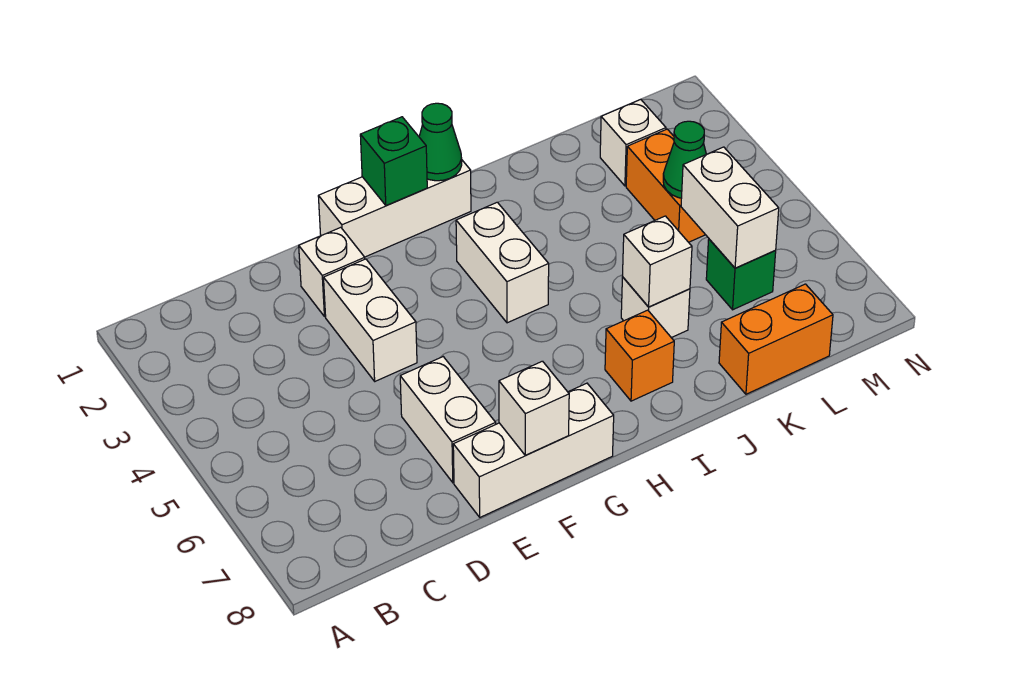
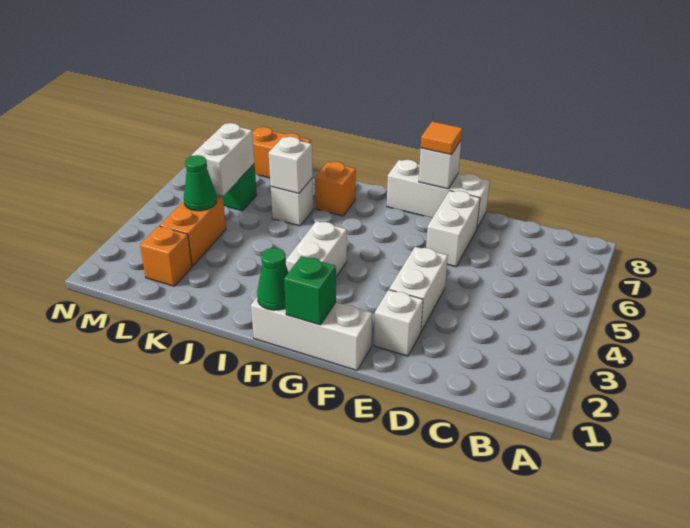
none -> orange tile F8 level 3
white brick L2 level 1 -> orange brick L2 level 1

